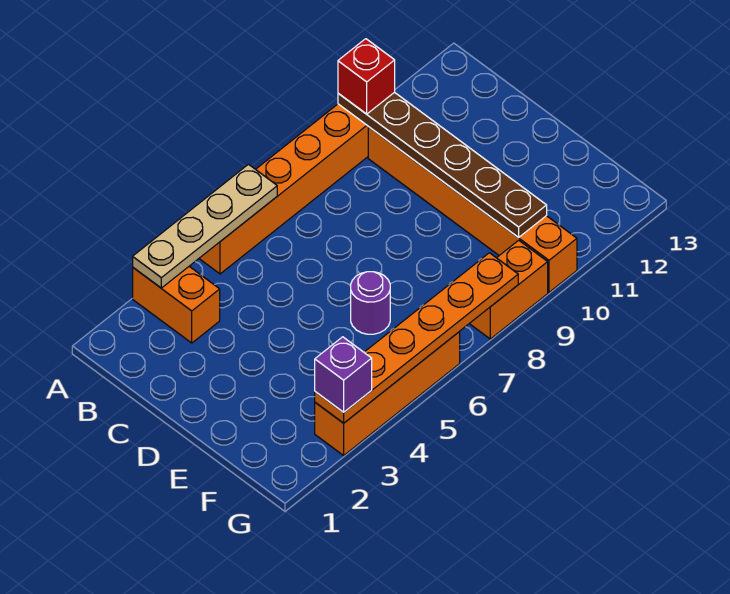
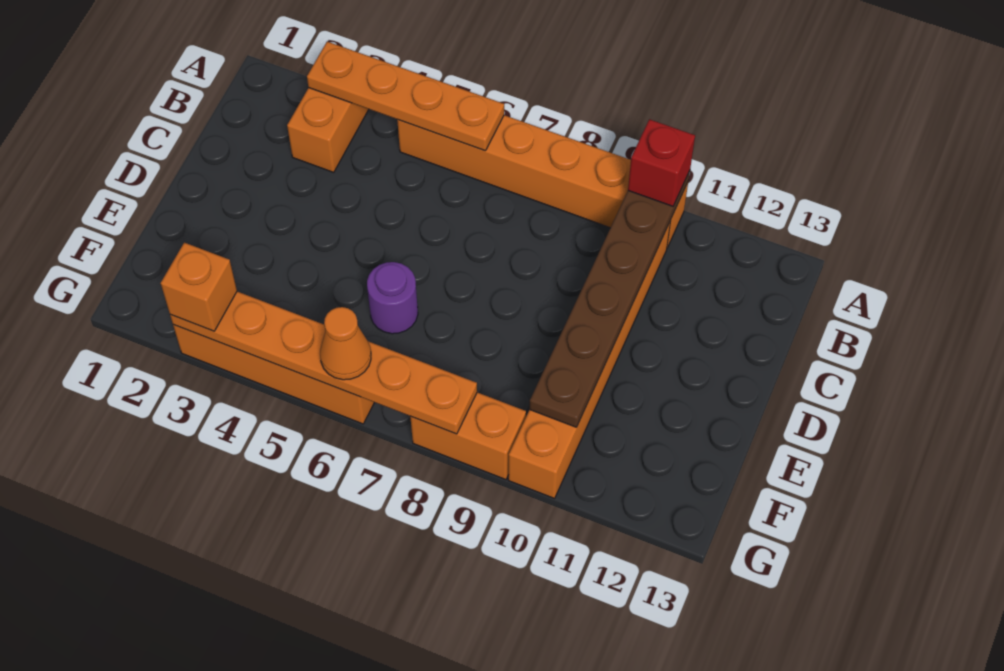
tan plate A3:A6 level 2 -> orange plate A3:A6 level 2
purple brick G3 level 3 -> orange brick G3 level 3
none -> orange cone G6 level 3

